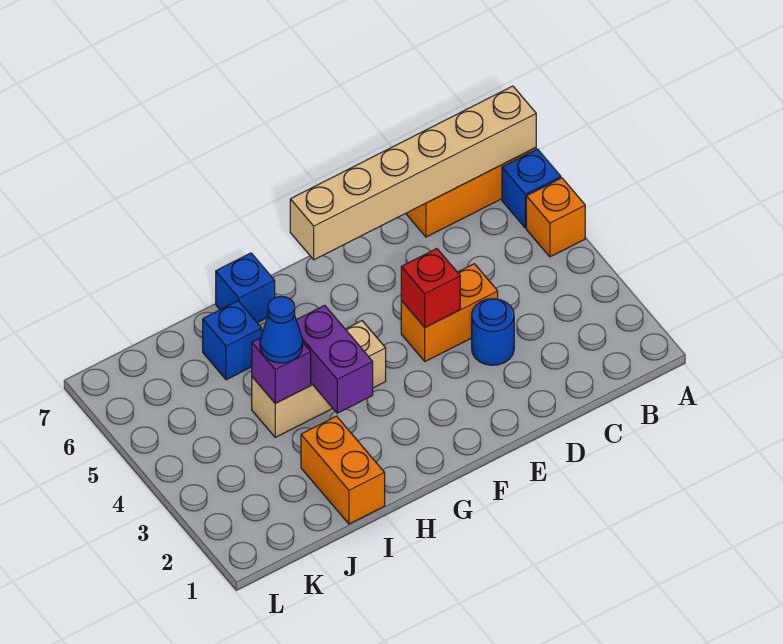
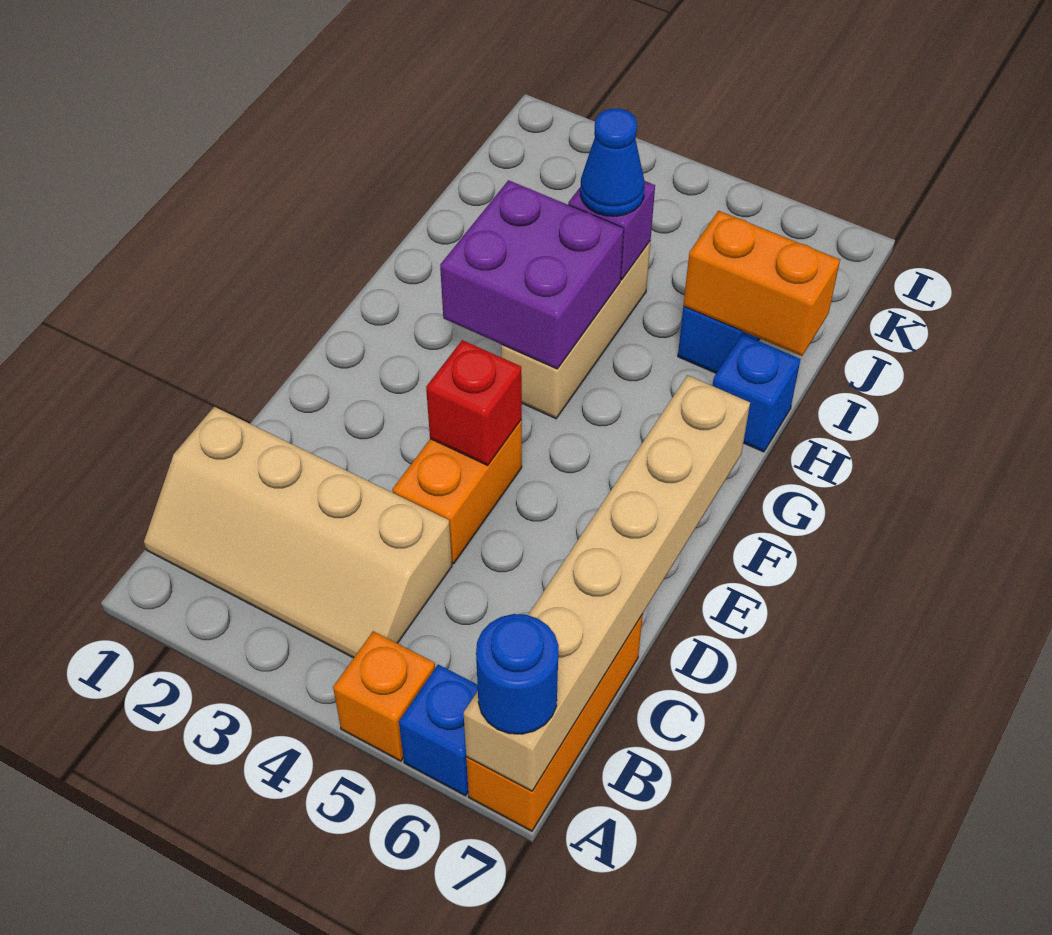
none -> tan slope B1:C4 level 1 top C
blue round brick D3 level 1 -> blue round brick A7 level 3
purple brick H3:H4 level 2 -> purple brick G3:H4 level 2
orange brick I1:I2 level 1 -> orange brick I6:I7 level 2

